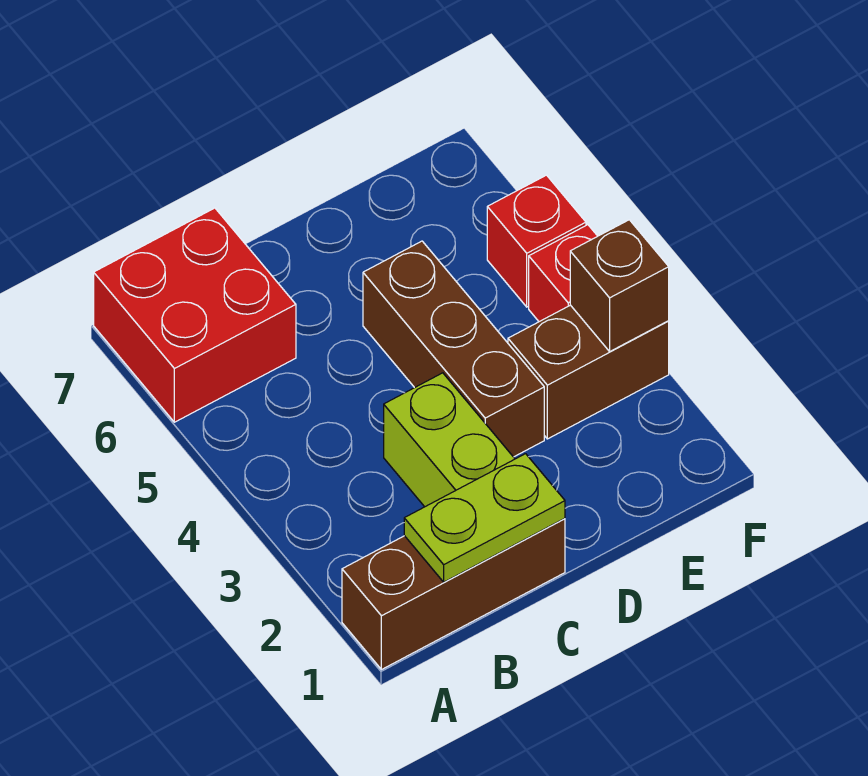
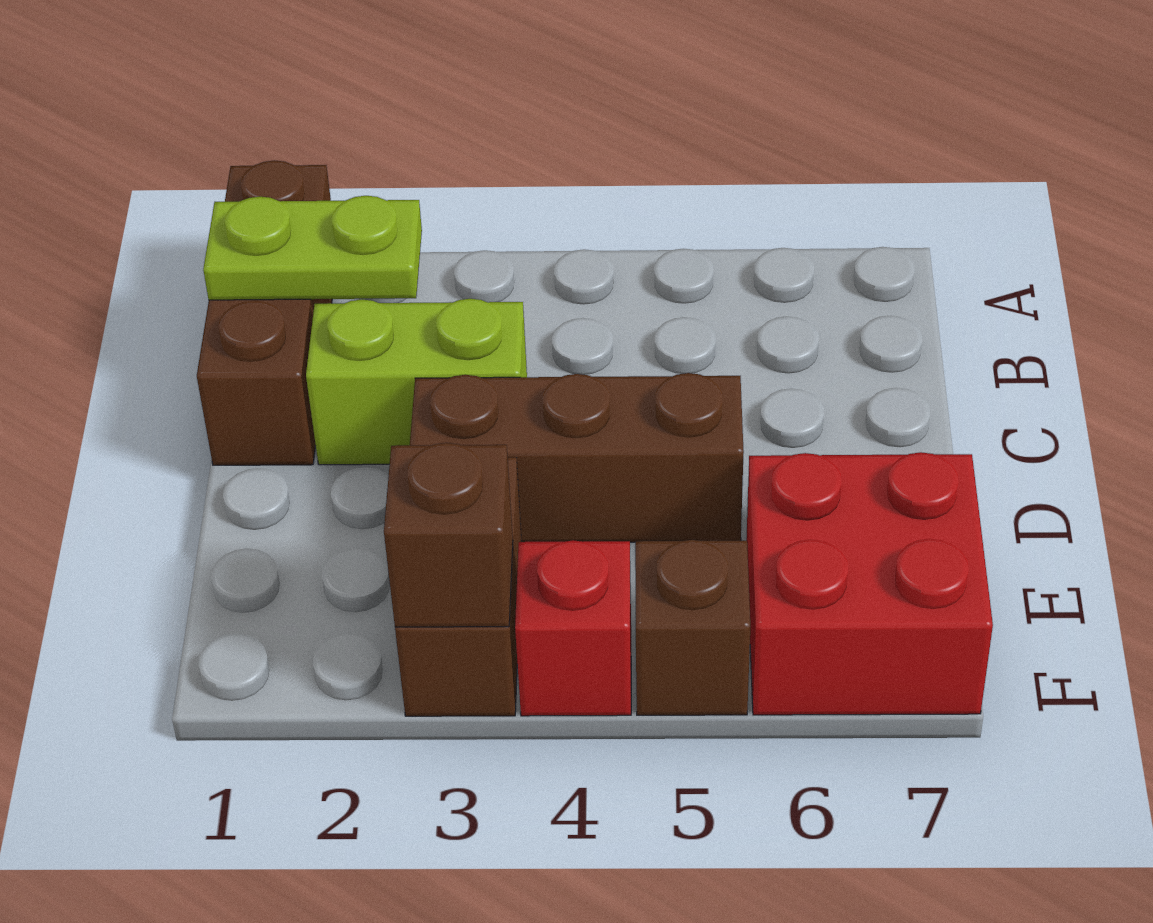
red brick A6:B7 level 1 -> red brick E6:F7 level 1
lime plate B1:C1 level 2 -> lime plate B1:B2 level 2
red brick F5 level 1 -> brown brick F5 level 1

